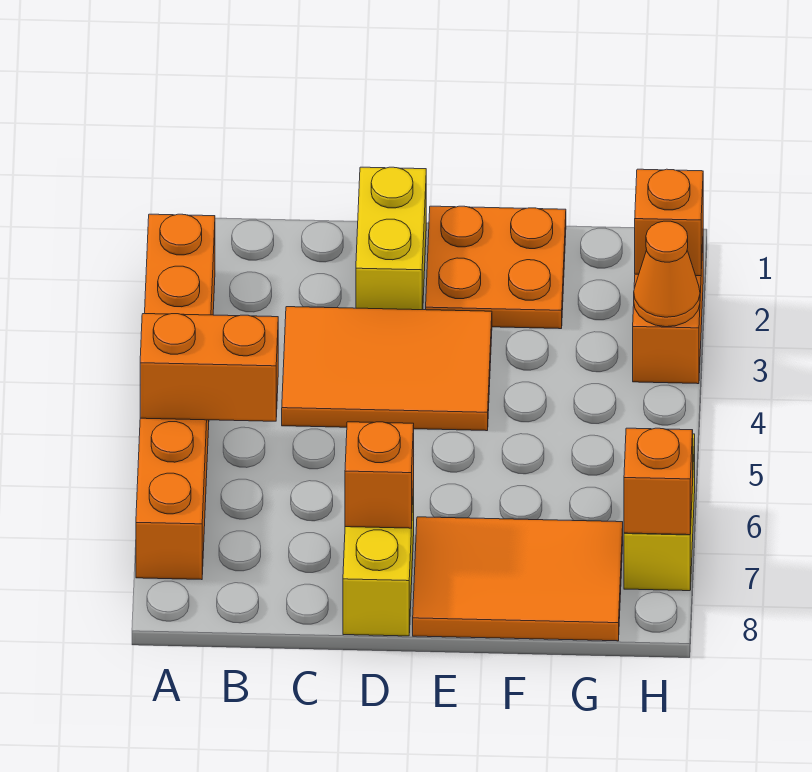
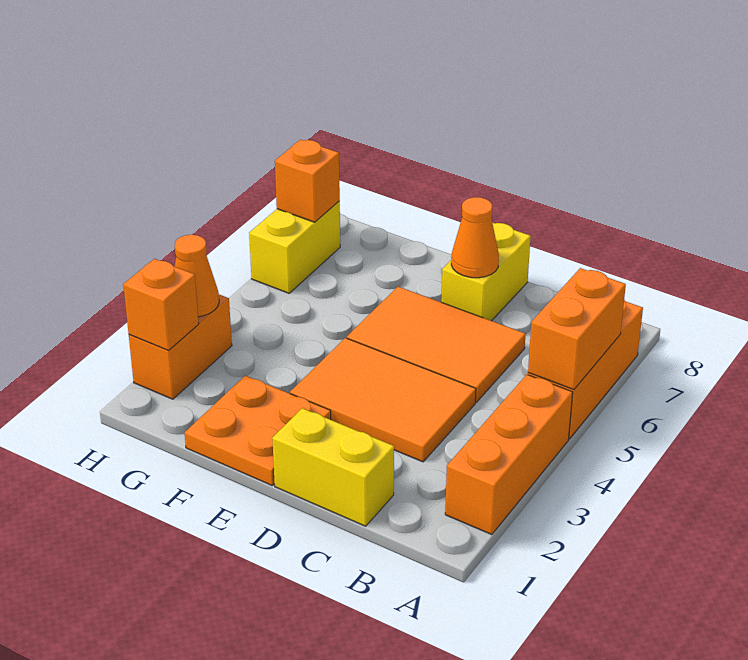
orange brick A5:B5 level 2 -> orange brick A5:A6 level 2
yellow brick D1:D2 level 1 -> yellow brick C1:D1 level 1
orange brick D7 level 2 -> orange cone D7 level 2
orange tile E7:G8 level 1 -> orange tile C5:E6 level 1

